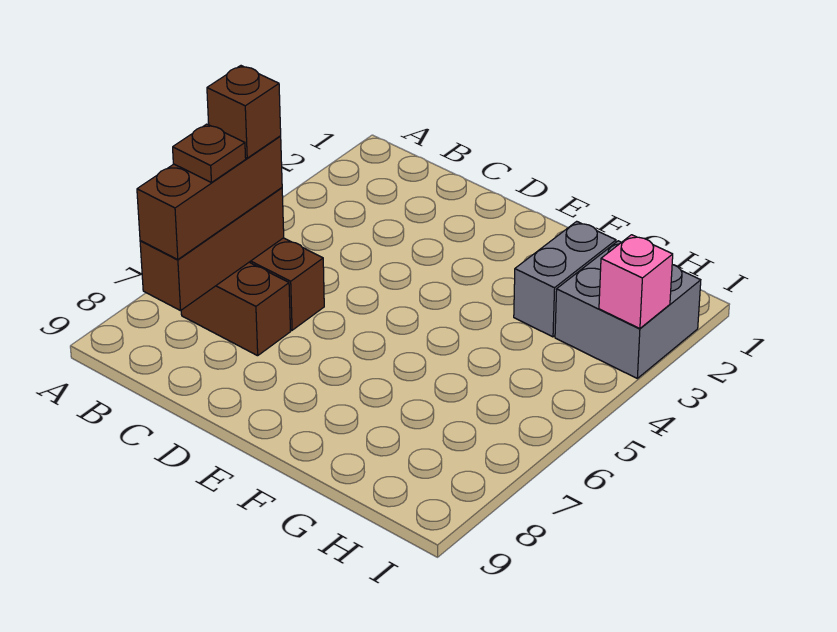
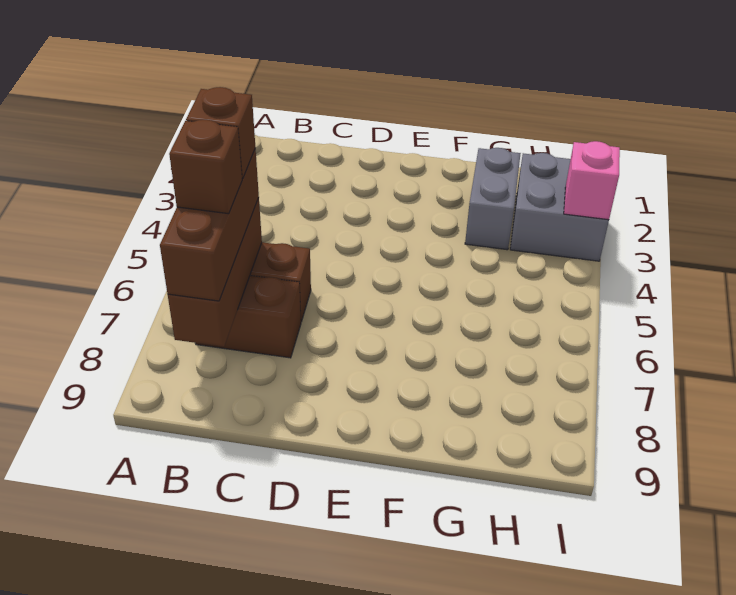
brown plate B7 level 4 -> brown brick B7 level 4

